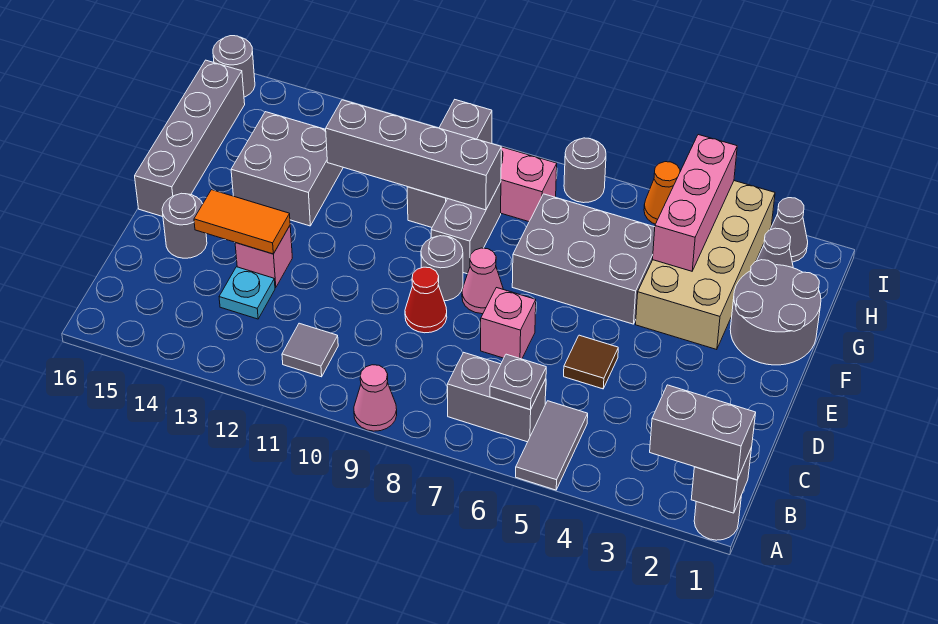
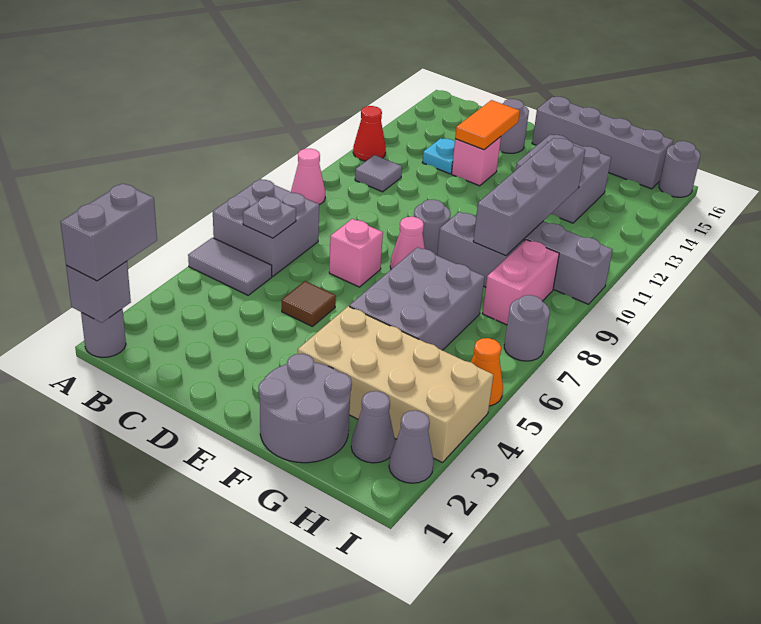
grey brick B6:B7 level 1 -> grey brick A6:B7 level 1
red cone D9 level 1 -> red cone A12 level 1
pink brick G4:I4 level 2 -> none

